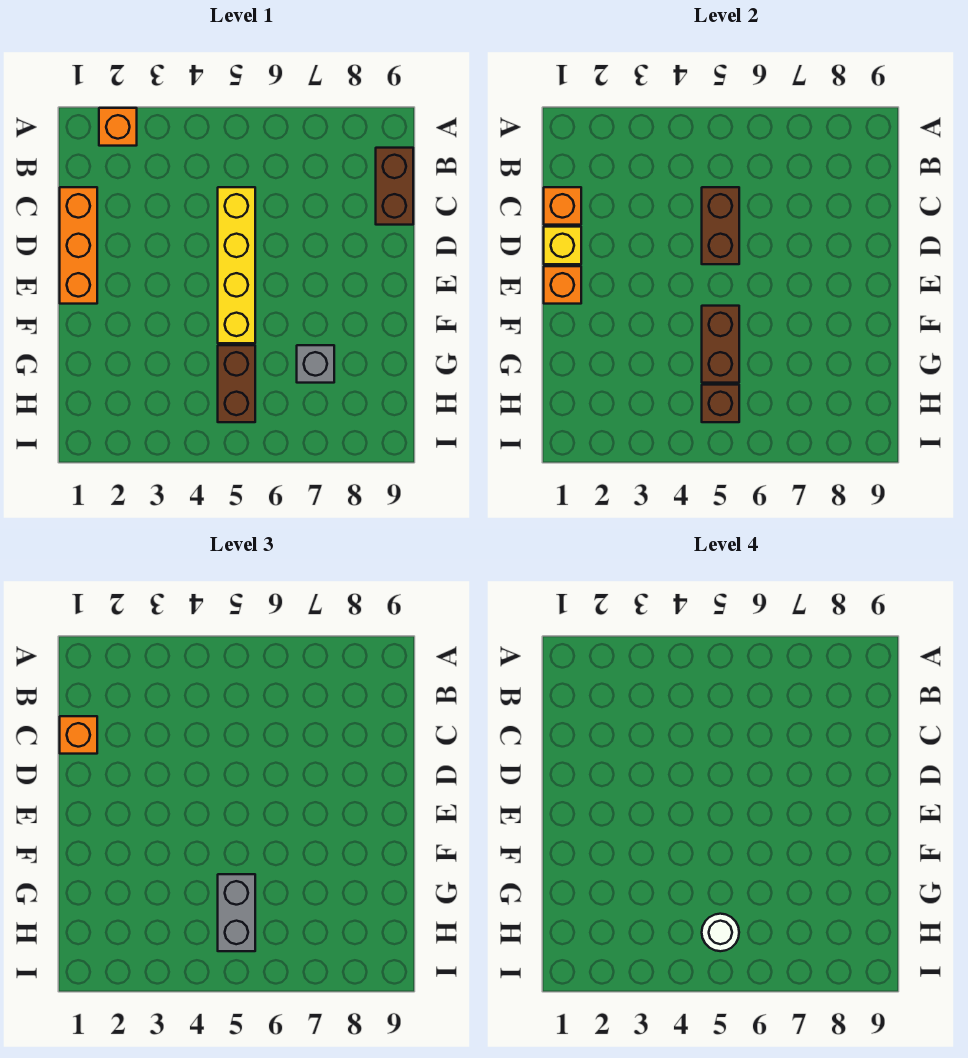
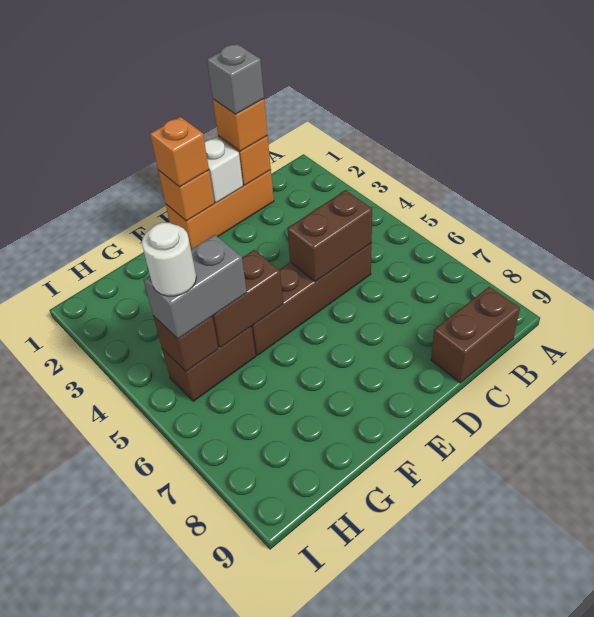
orange brick A2 level 1 -> orange brick E1 level 3
yellow brick C5:F5 level 1 -> brown brick C5:F5 level 1
yellow brick D1 level 2 -> white brick D1 level 2
grey brick G7 level 1 -> grey brick C1 level 4

